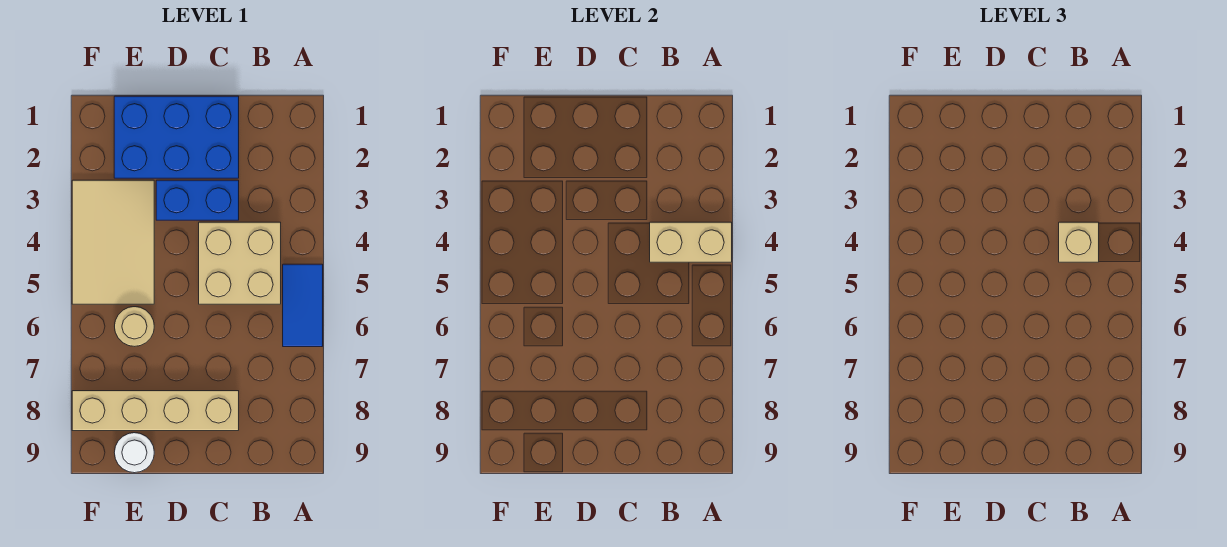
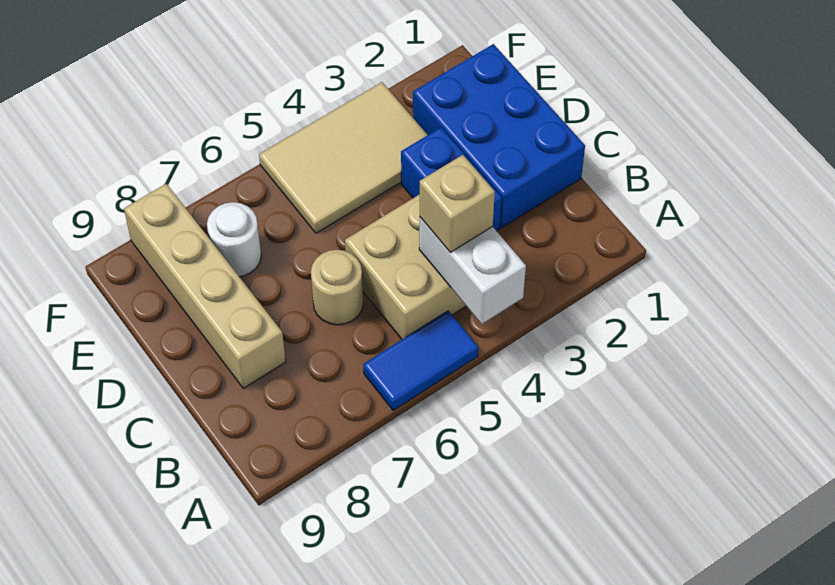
tan brick A4:B4 level 2 -> white brick A4:B4 level 2
tan round brick E6 level 1 -> tan round brick C6 level 1
white round brick E9 level 1 -> white round brick E7 level 1

